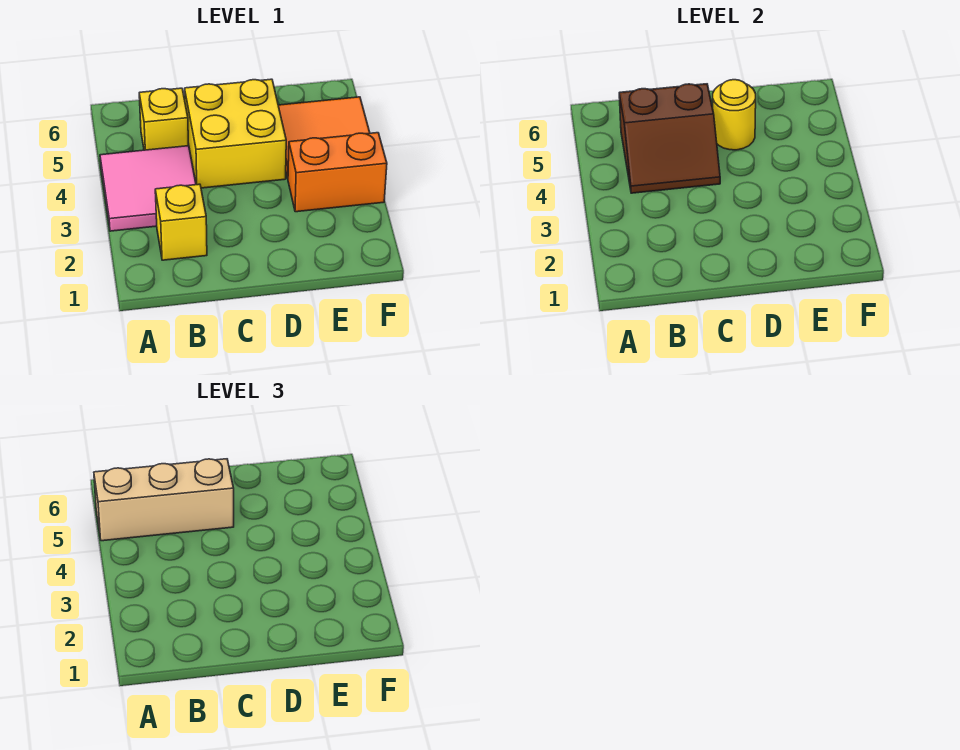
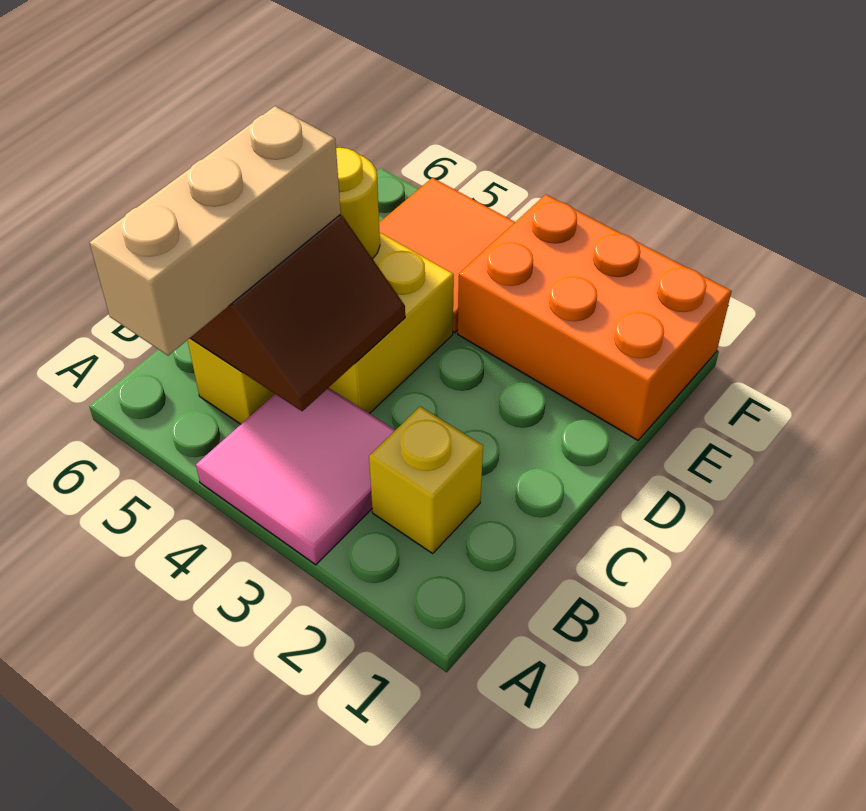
orange brick E3:F3 level 1 -> orange brick E1:F3 level 1

